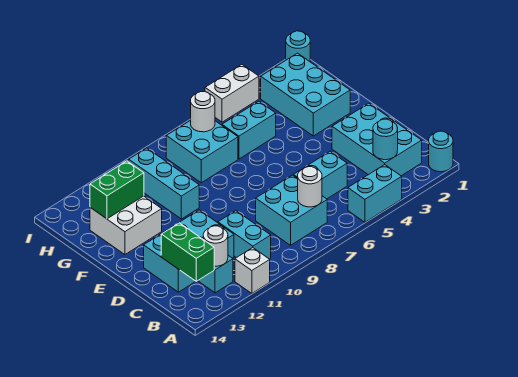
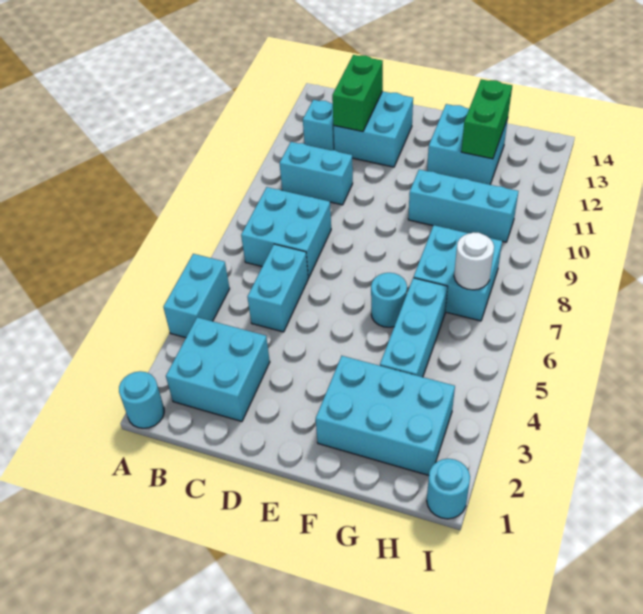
white brick A11 level 1 -> none
cyan brick B2:D3 level 1 -> cyan brick B2:C3 level 1
cyan round brick B3 level 2 -> cyan round brick F6 level 1
white round brick B7 level 2 -> none
white round brick B12 level 2 -> none
green brick B13:C13 level 2 -> green brick C12:C13 level 2
cyan brick C11:D13 level 1 -> cyan brick C12:D13 level 1
white brick F12:G13 level 1 -> cyan brick F12:G13 level 1
cyan brick G5:G6 level 1 -> cyan brick G4:G6 level 1
white brick I4:I5 level 1 -> none

